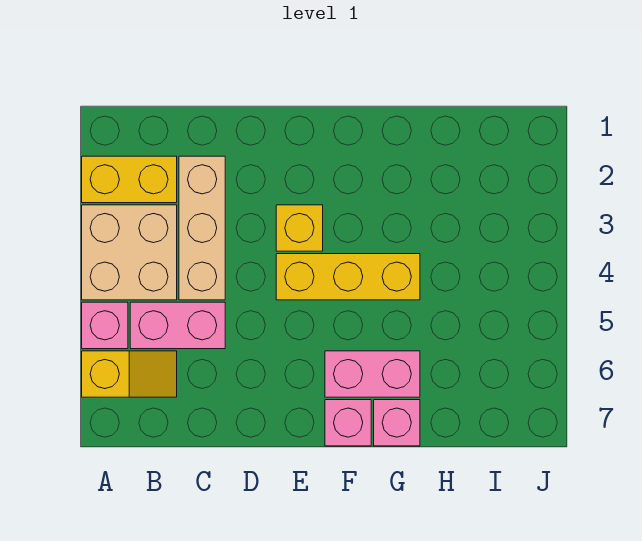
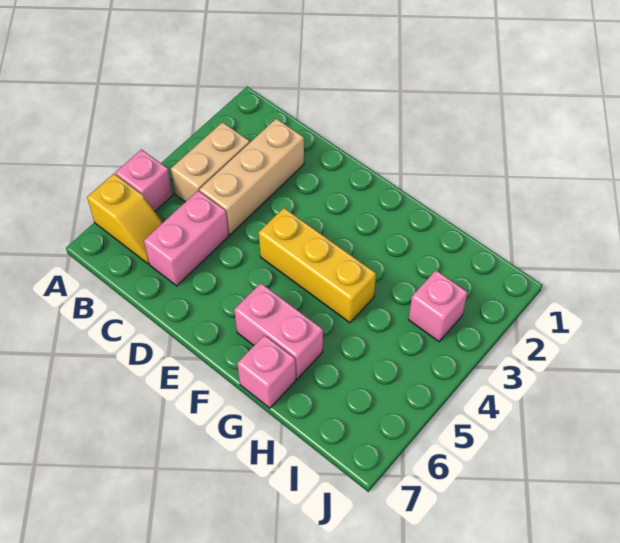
yellow brick A2:B2 level 1 -> none
tan brick A3:B4 level 1 -> tan brick B3:B4 level 1
pink brick B5:C5 level 1 -> pink brick C5:C6 level 1
yellow brick E3 level 1 -> none
pink brick F7 level 1 -> pink brick I3 level 1

